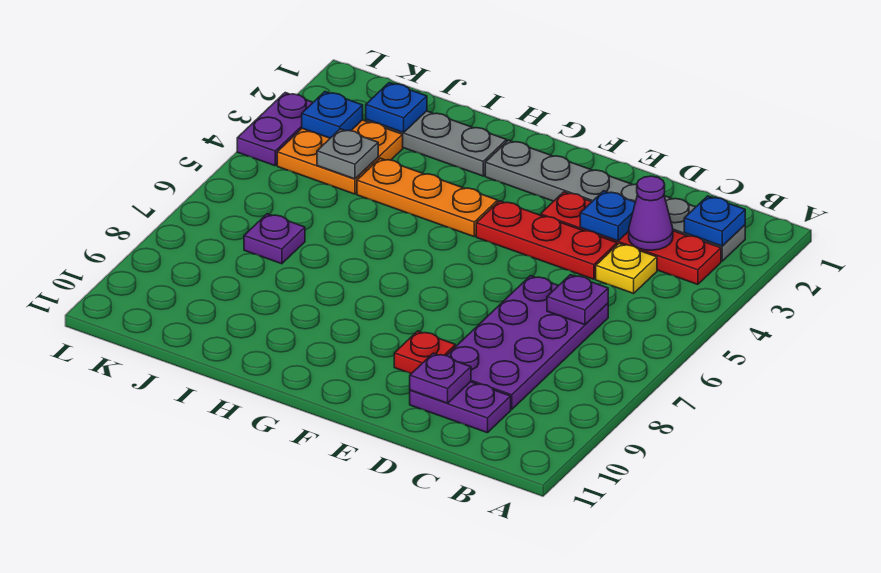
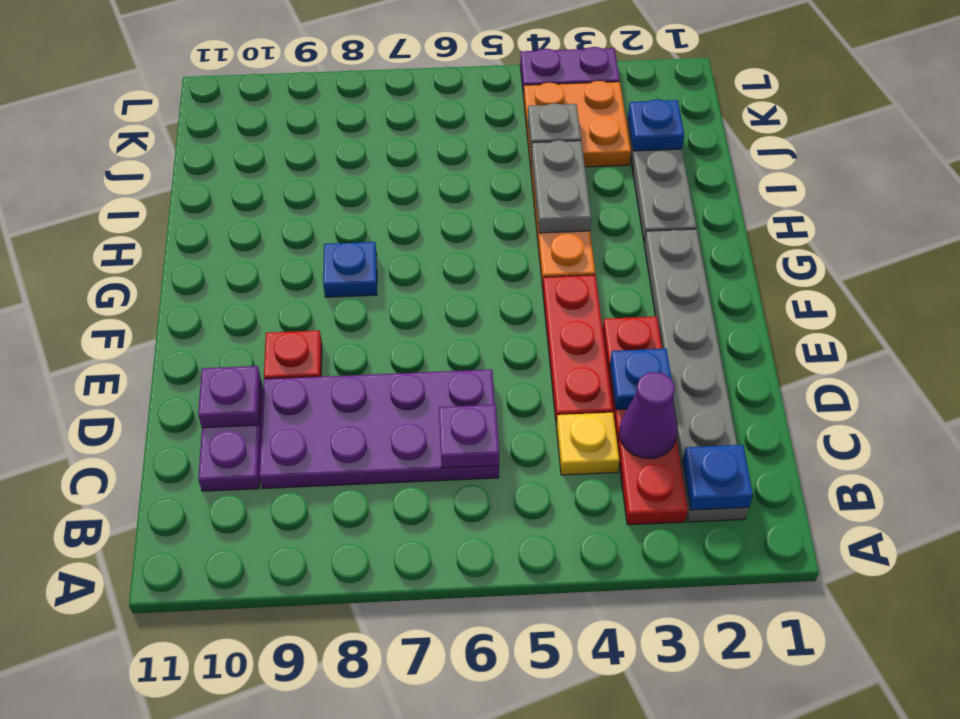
none -> grey plate H4:I4 level 2
purple plate J7 level 1 -> none
blue plate K3 level 2 -> blue plate G8 level 1

